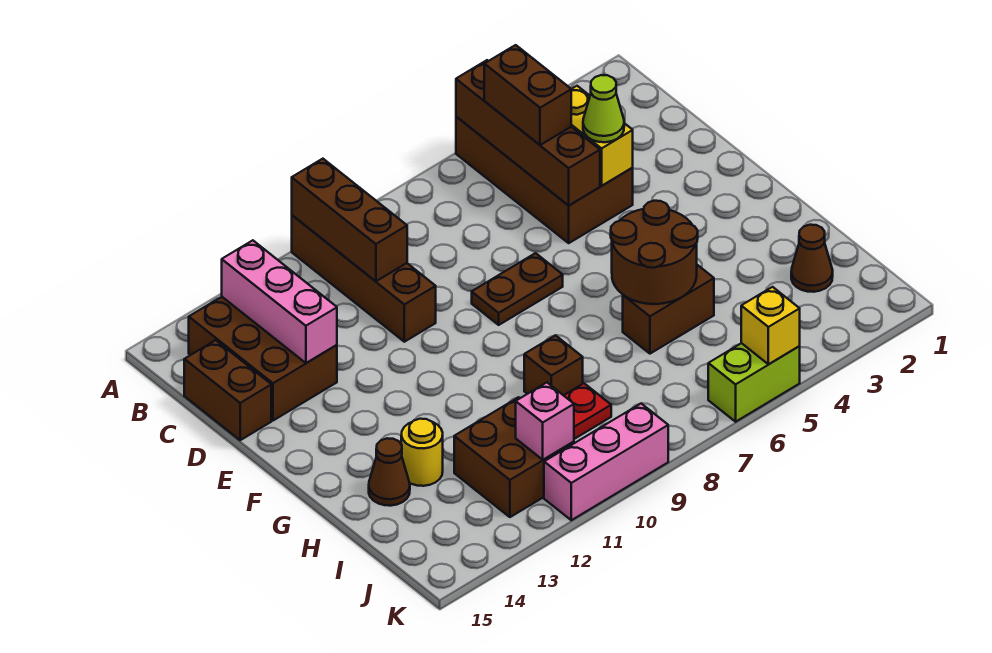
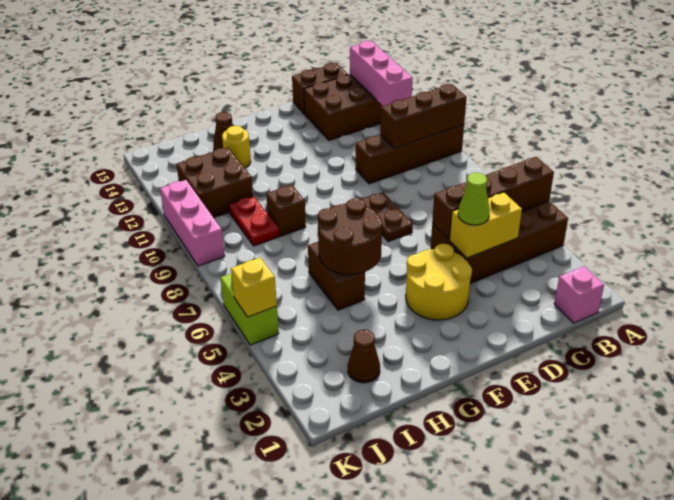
brown brick B5:C5 level 3 -> none
pink brick B13:D13 level 2 -> pink brick B12:B14 level 2
none -> yellow round brick E3:F4 level 1
pink brick J11 level 2 -> pink brick B1 level 1

